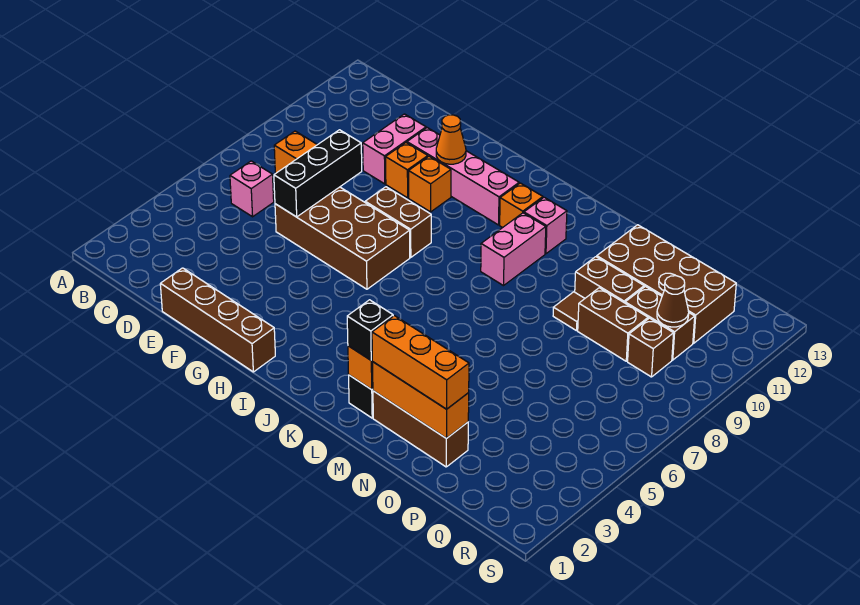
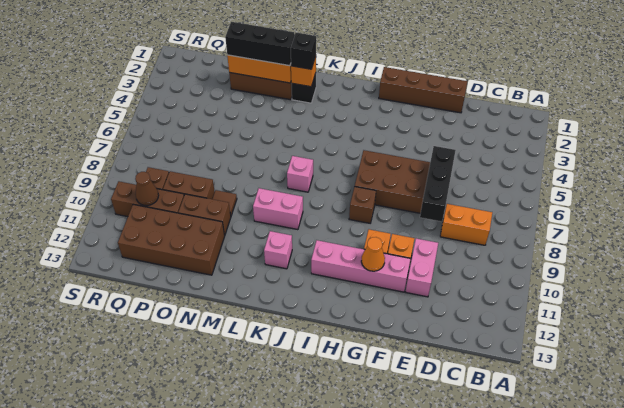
pink brick C6 level 1 -> pink brick K7 level 1
brown brick G8:H8 level 1 -> brown brick H8 level 1
orange brick J11 level 1 -> none
pink brick K9:K10 level 1 -> pink brick K9:L9 level 1
orange brick M2:O2 level 3 -> black brick M2:O2 level 3
brown brick P10:Q10 level 1 -> brown brick P10:R10 level 1

